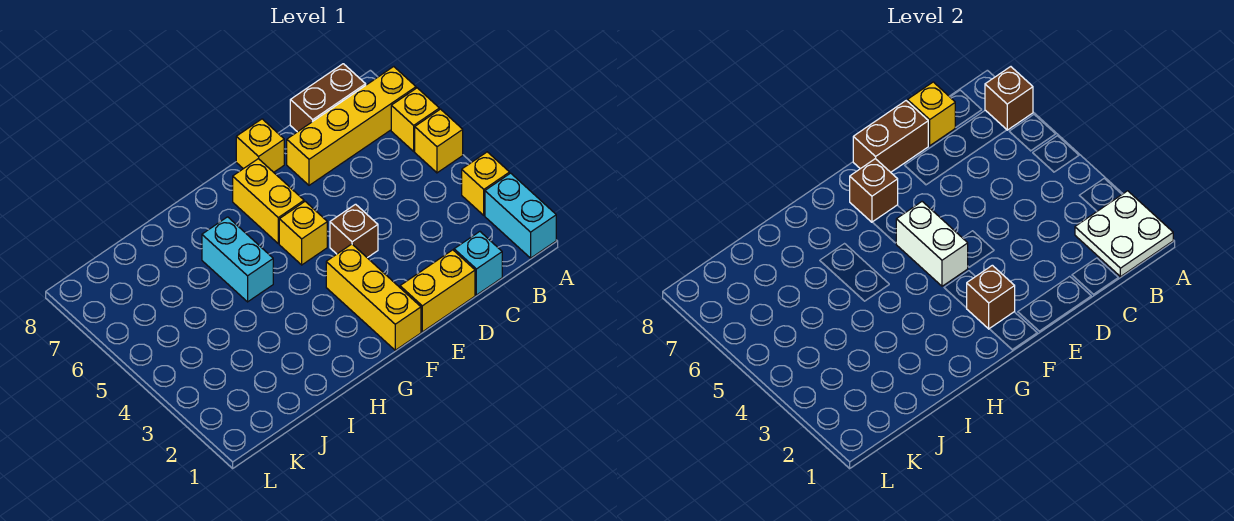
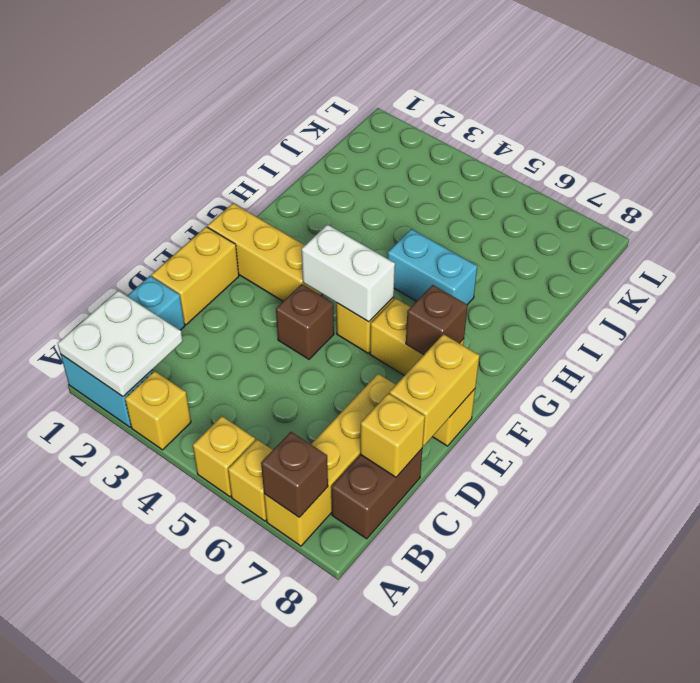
brown brick D8:E8 level 2 -> yellow brick D8:E8 level 2
brown brick F2 level 2 -> none

